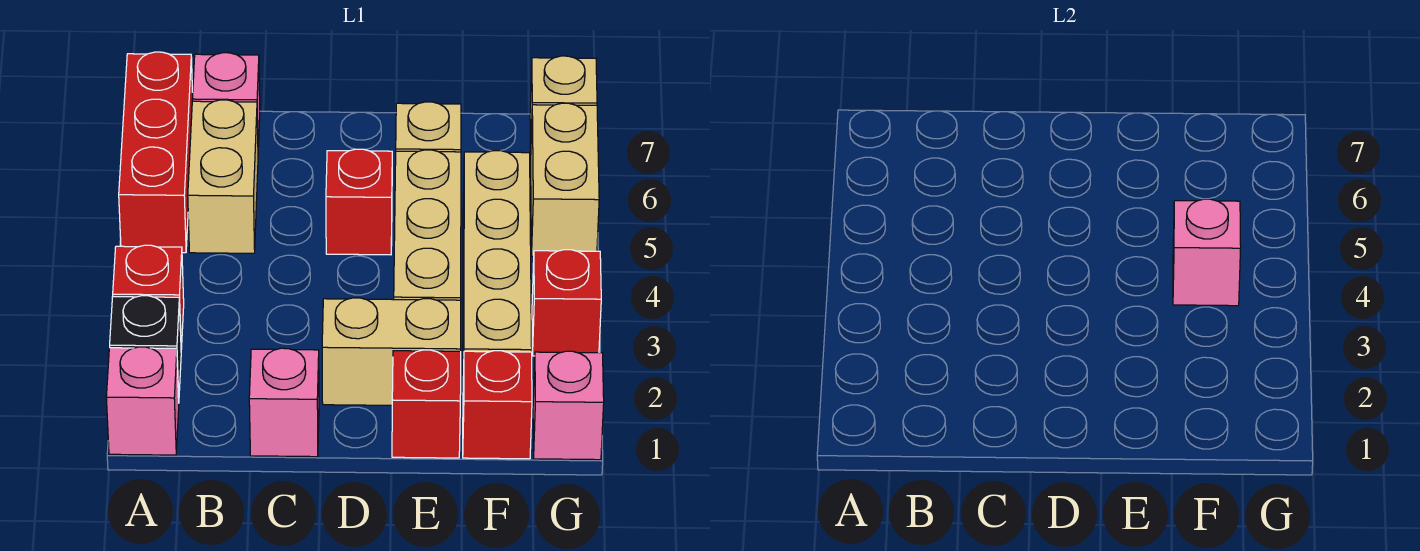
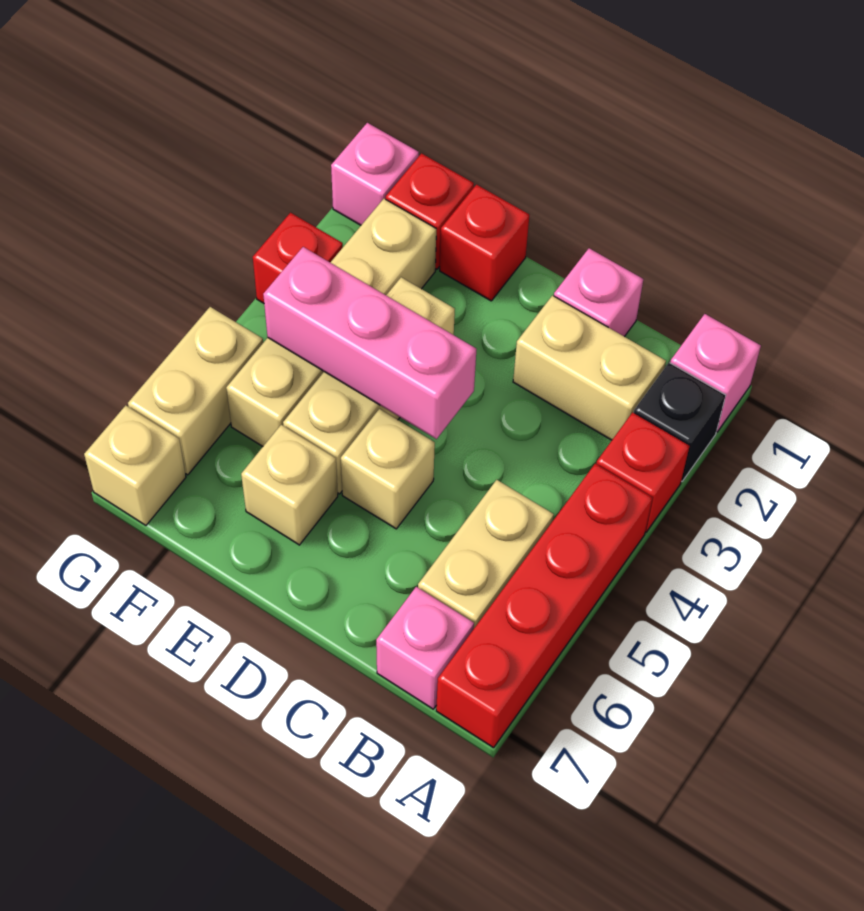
red brick A5:A7 level 1 -> red brick A4:A7 level 1
tan brick D2:E2 level 1 -> tan brick B2:C2 level 1
red brick D5 level 1 -> tan brick D5 level 1
pink brick F4 level 2 -> pink brick D4:F4 level 2

